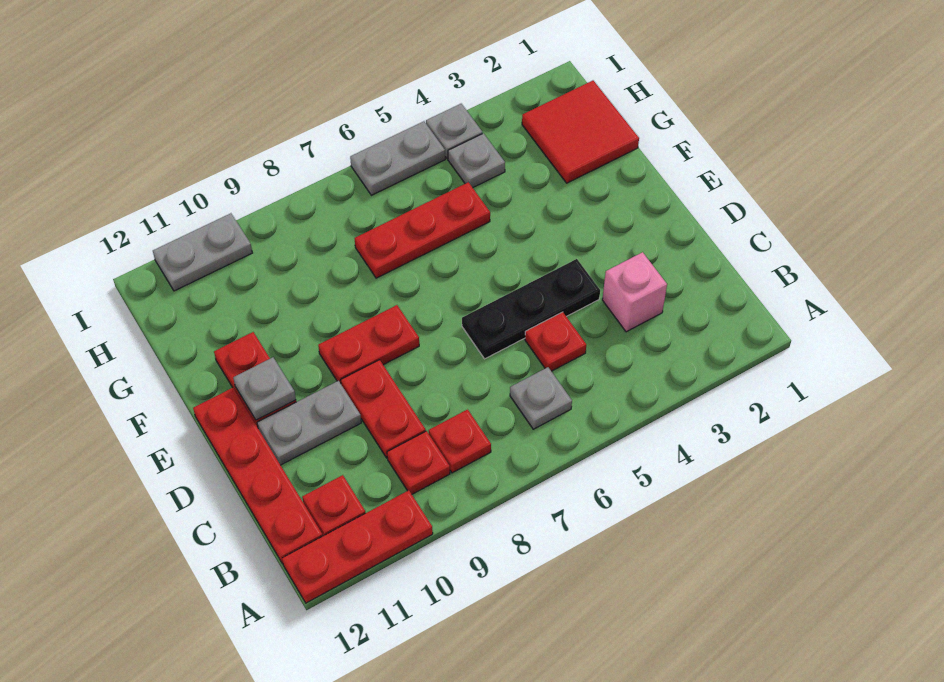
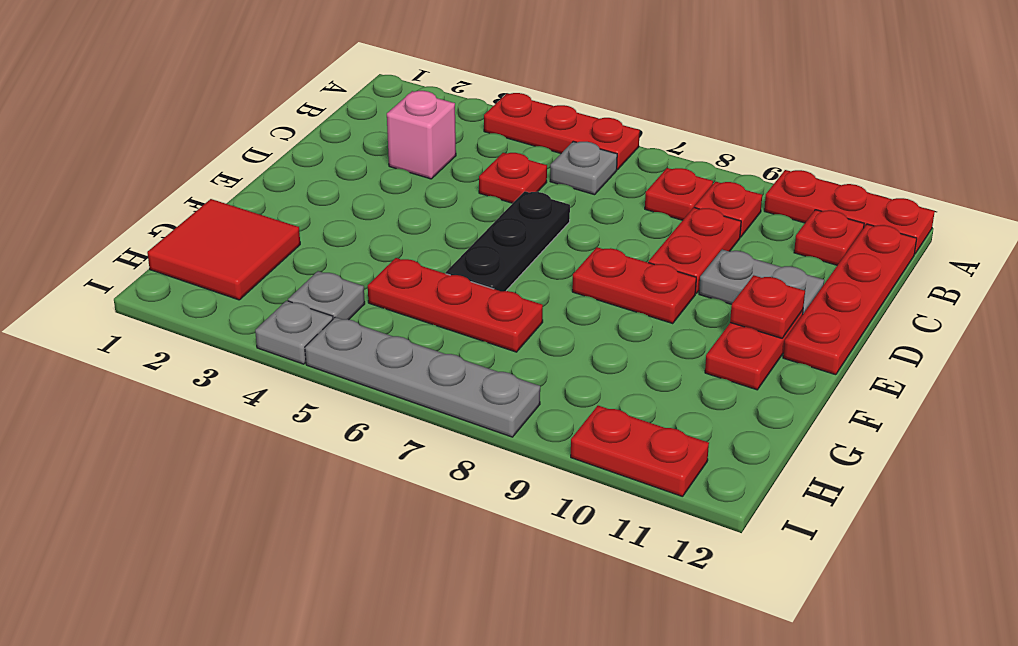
none -> red plate A4:A6 level 1
black plate D4:D6 level 1 -> black plate D6:F6 level 1
grey plate E11 level 2 -> red plate E11 level 2
grey plate I5:I6 level 1 -> grey plate I5:I8 level 1
grey plate I10:I11 level 1 -> red plate I10:I11 level 1

